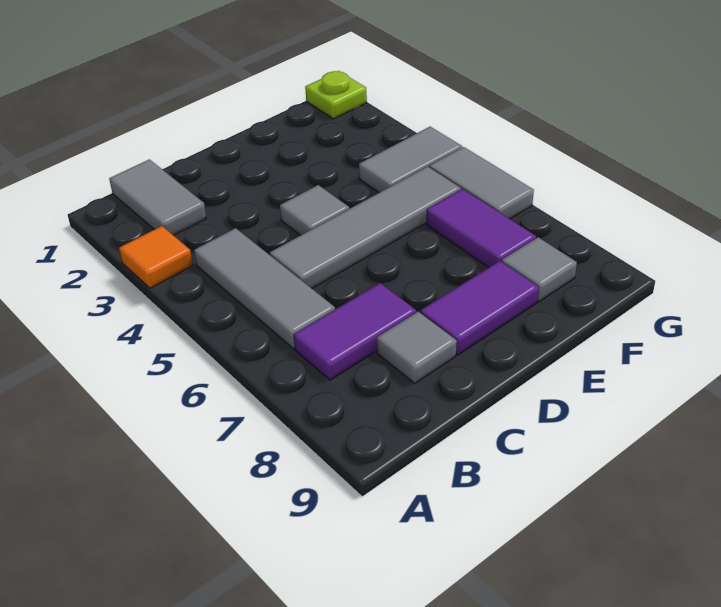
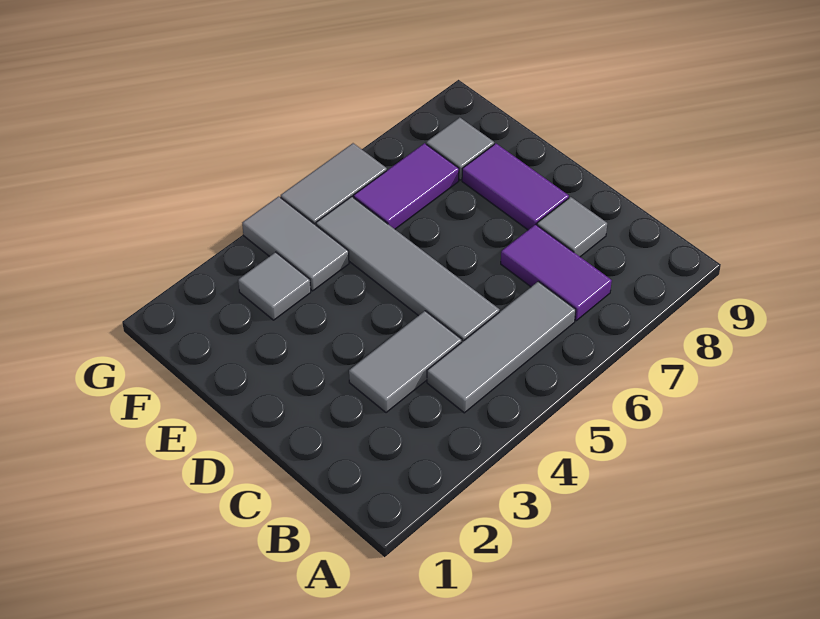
orange tile A3 level 1 -> none
grey tile B1:B2 level 1 -> grey tile C3:C4 level 1
grey tile D4 level 1 -> grey tile F3 level 1
lime plate G1 level 1 -> none

